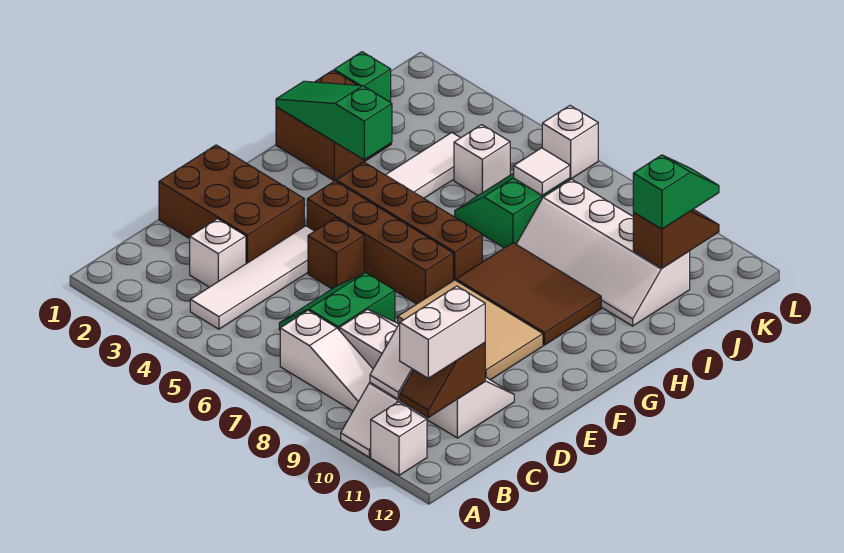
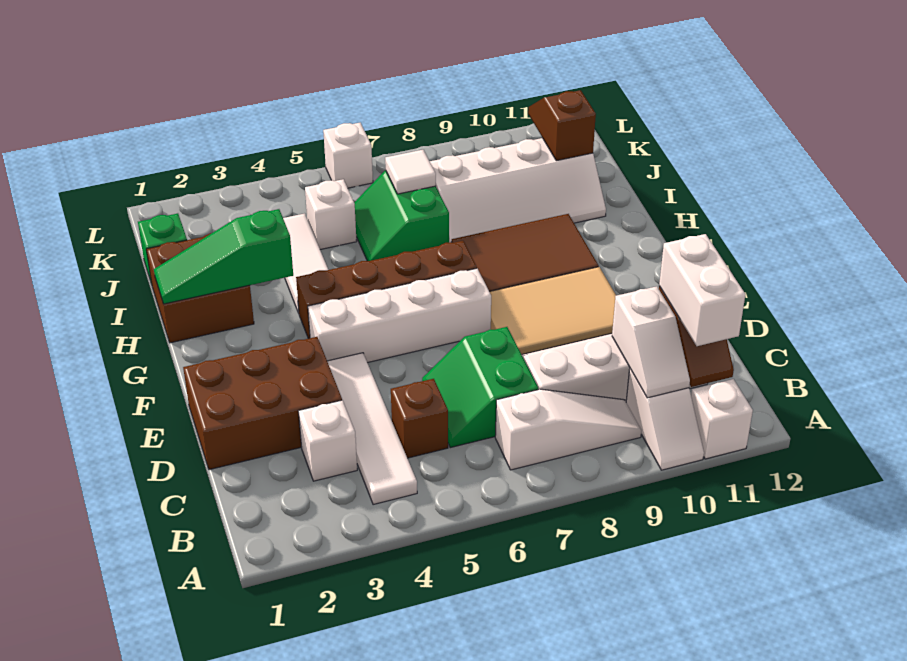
brown brick E5 level 1 -> brown brick C5 level 1
brown brick F4:F7 level 1 -> white brick F4:F7 level 1
green slope J11:K11 level 3 top J -> none

